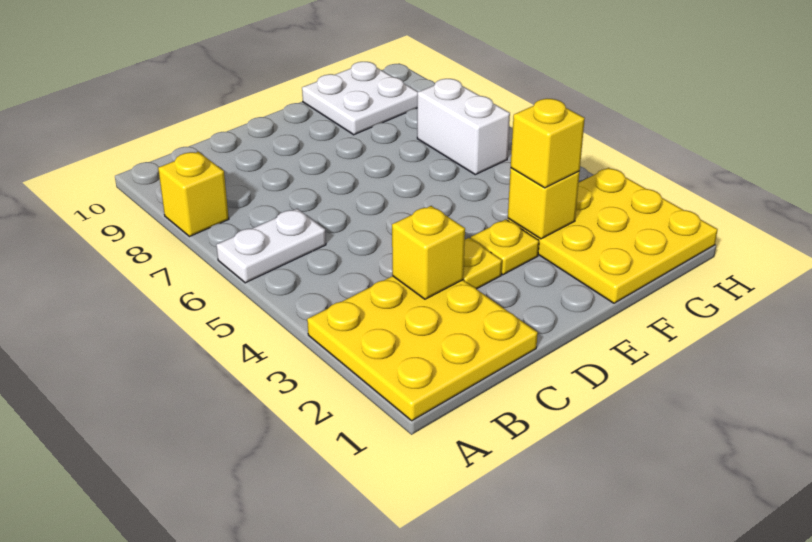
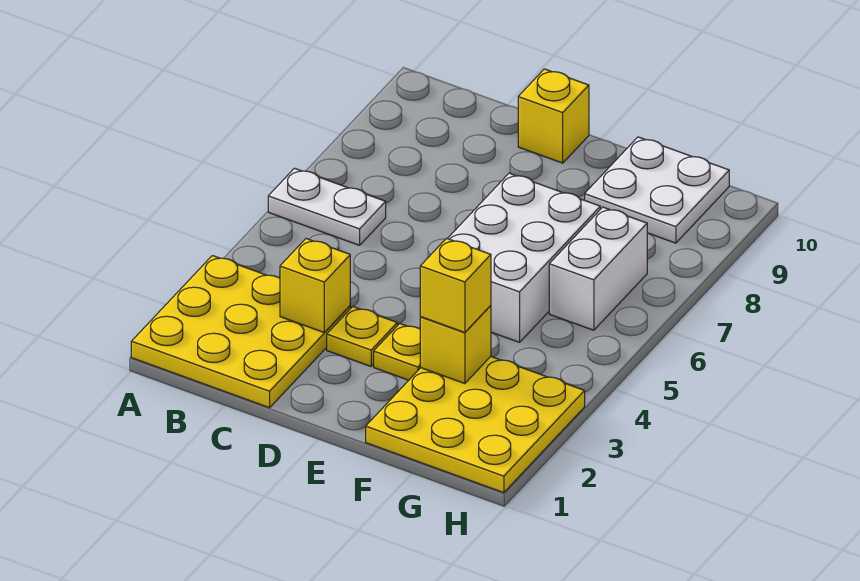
yellow brick A8 level 1 -> yellow brick D10 level 1
none -> white brick E5:F7 level 1

